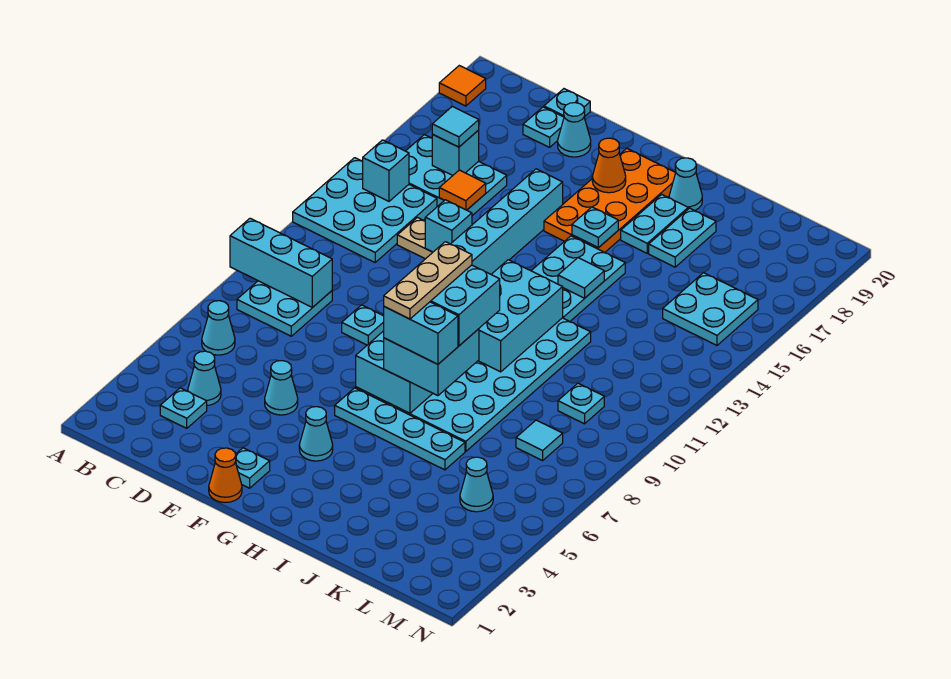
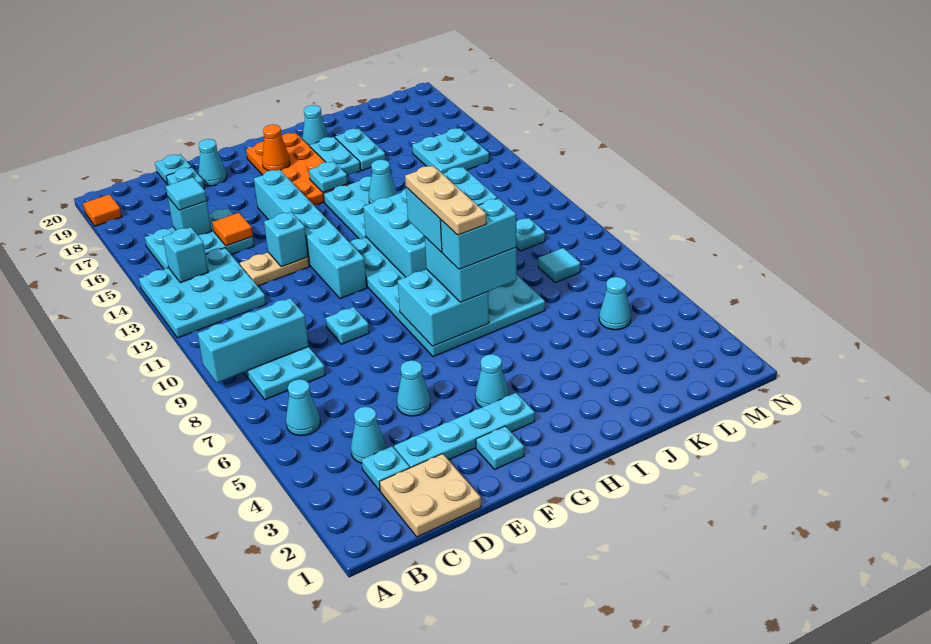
none -> tan plate C1:D2 level 1
orange cone F1 level 1 -> none
cyan plate G6:J6 level 1 -> cyan plate D3:G3 level 1
cyan tile I14 level 2 -> cyan cone I14 level 2

